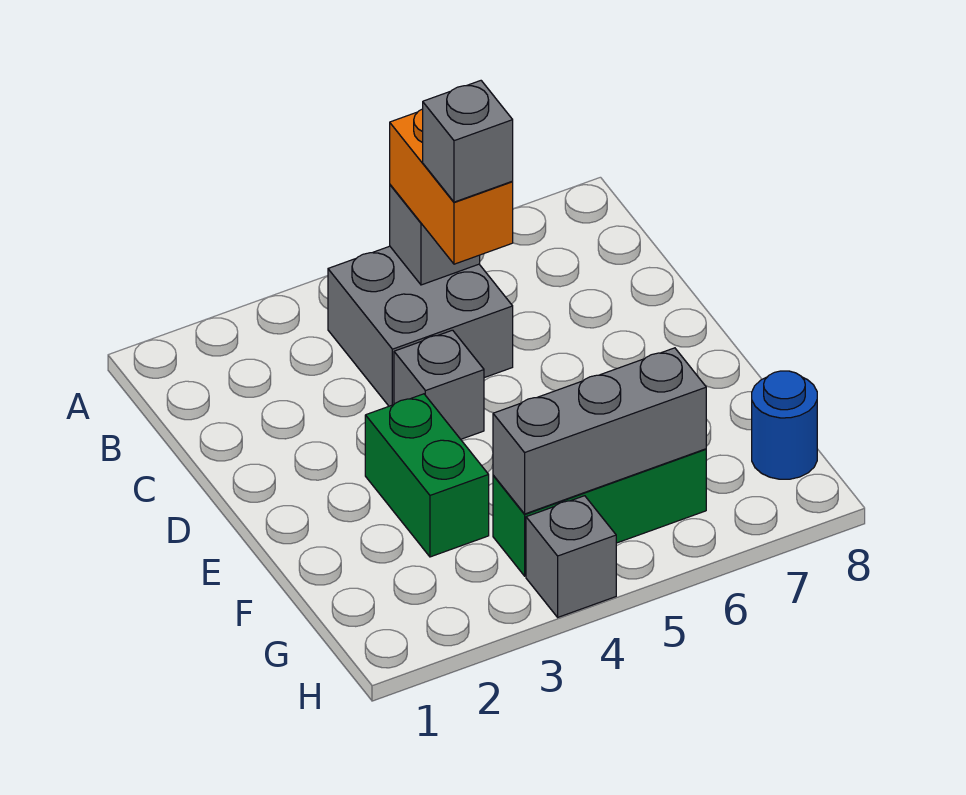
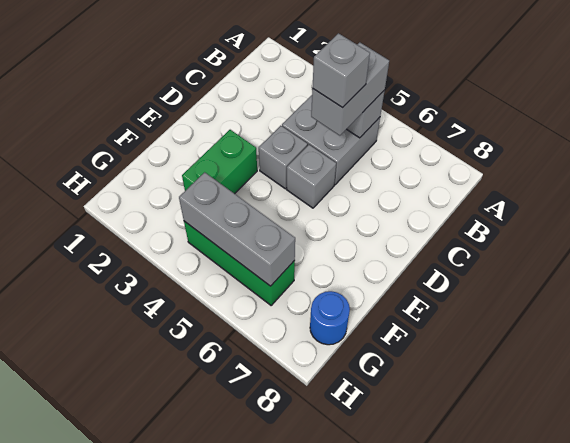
orange brick B5:C5 level 3 -> grey brick B5:C5 level 3
grey brick H4 level 1 -> grey brick D5 level 1

